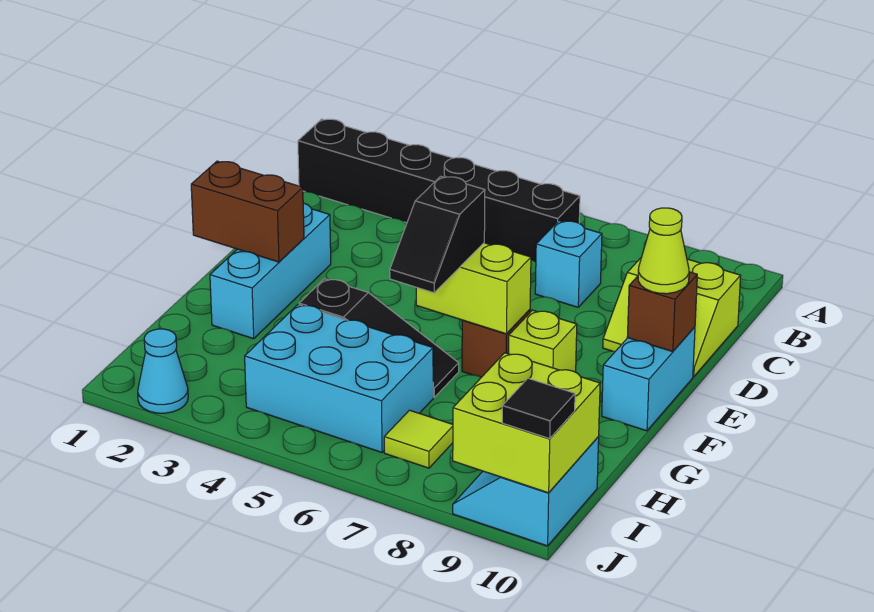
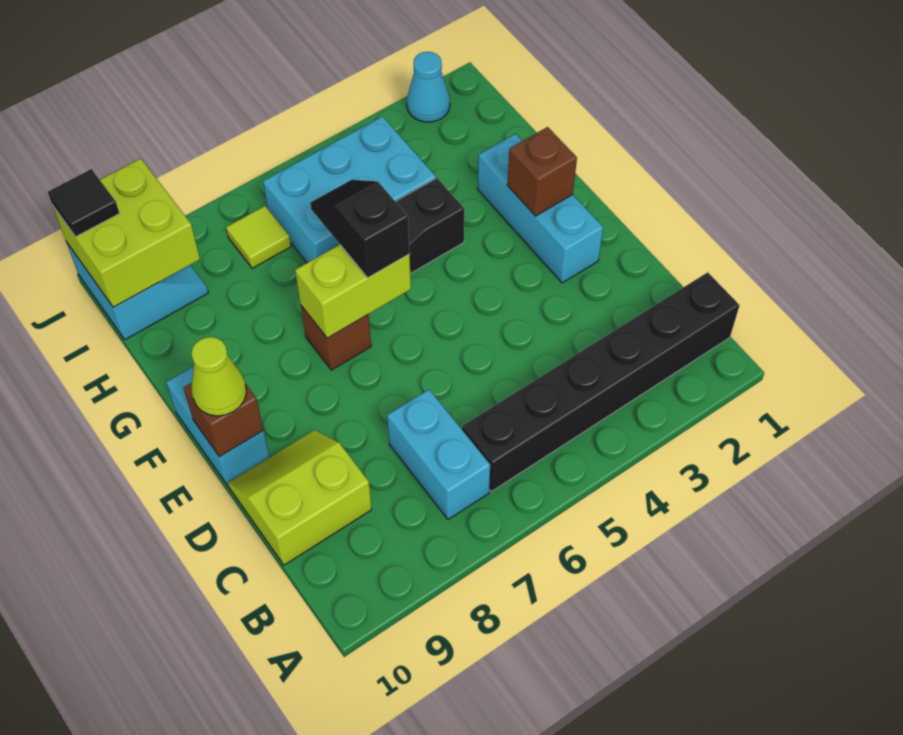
cyan brick C7 level 1 -> cyan brick B7:C7 level 1
brown brick F1:F2 level 2 -> brown brick F2 level 2
lime brick F8 level 1 -> none

